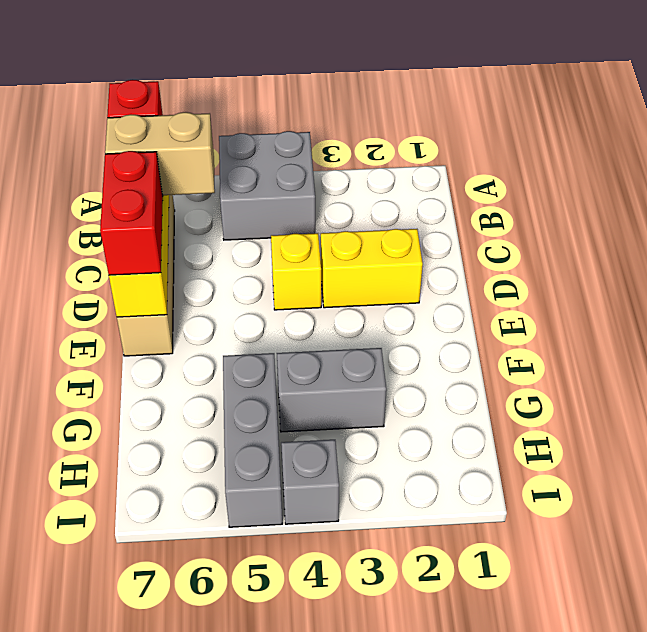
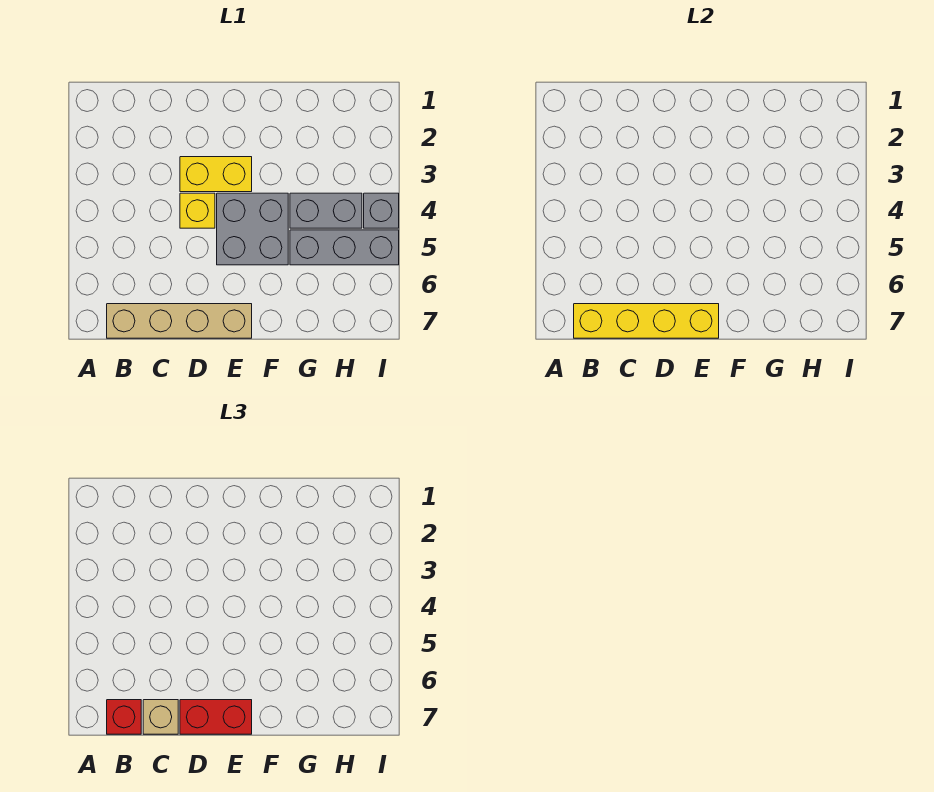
grey brick A4:B5 level 1 -> grey brick E4:F5 level 1
tan brick C6:C7 level 3 -> tan brick C7 level 3
yellow brick D2:D3 level 1 -> yellow brick D3:E3 level 1
grey brick G3:G4 level 1 -> grey brick G4:H4 level 1

